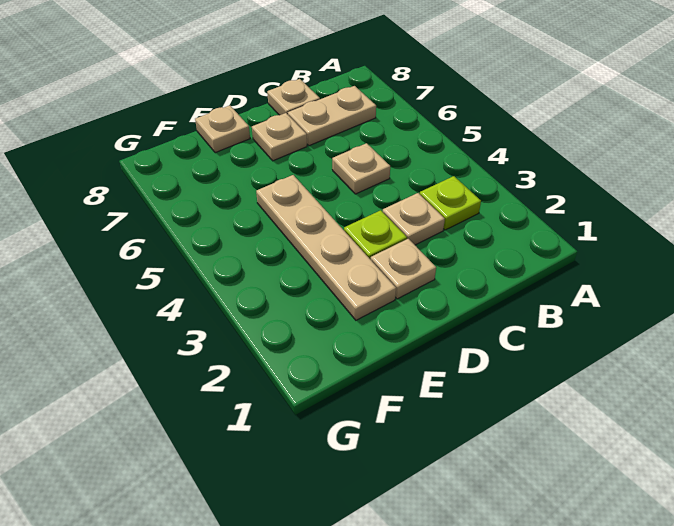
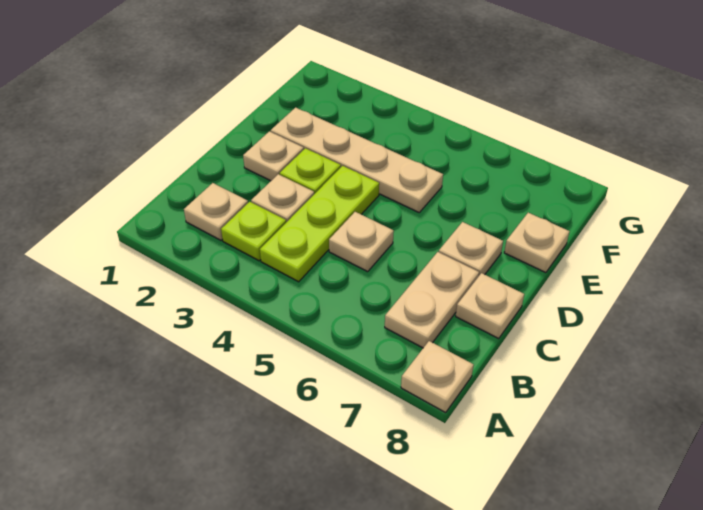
none -> tan plate A8 level 1
none -> tan plate B2 level 1
none -> lime plate B4:D4 level 1

